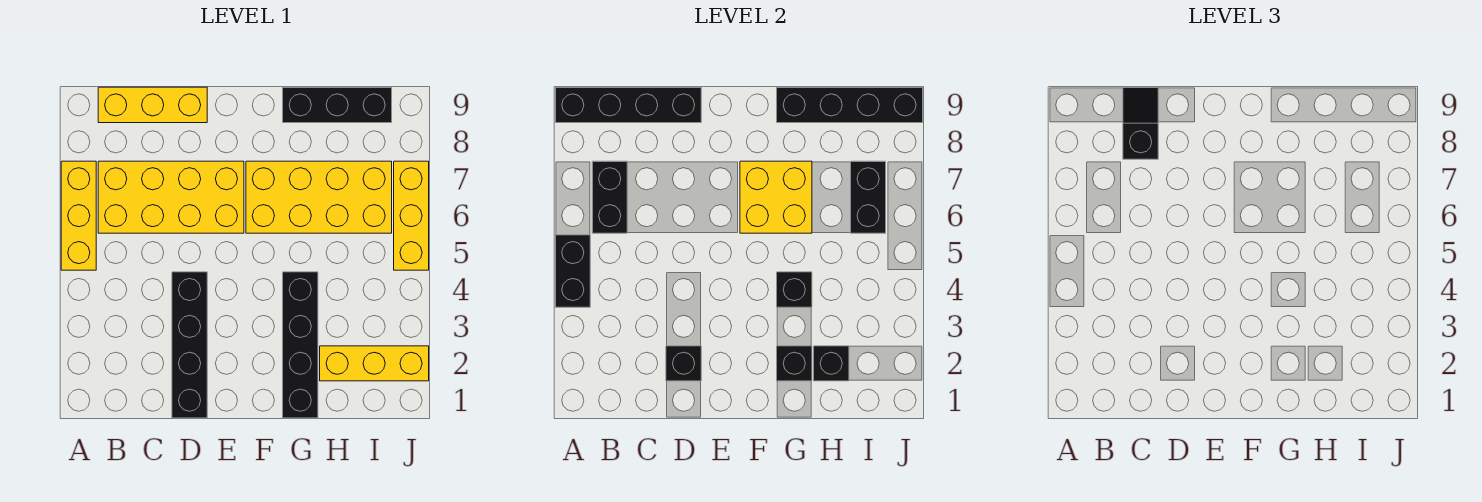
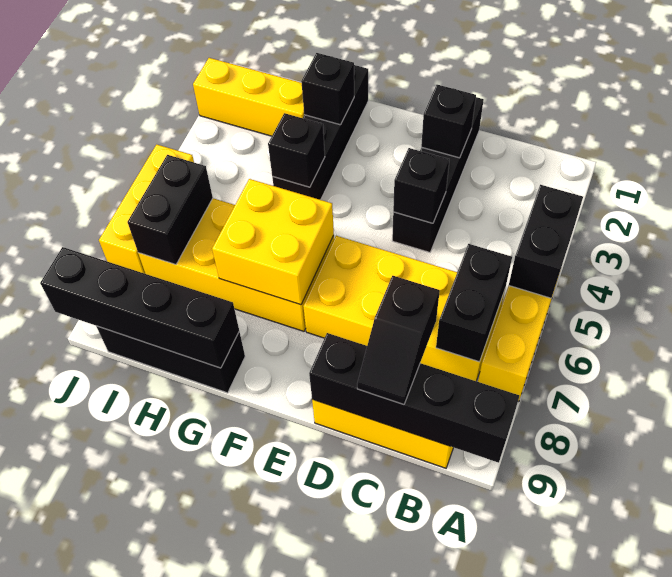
black brick H2 level 2 -> black brick D4 level 2

